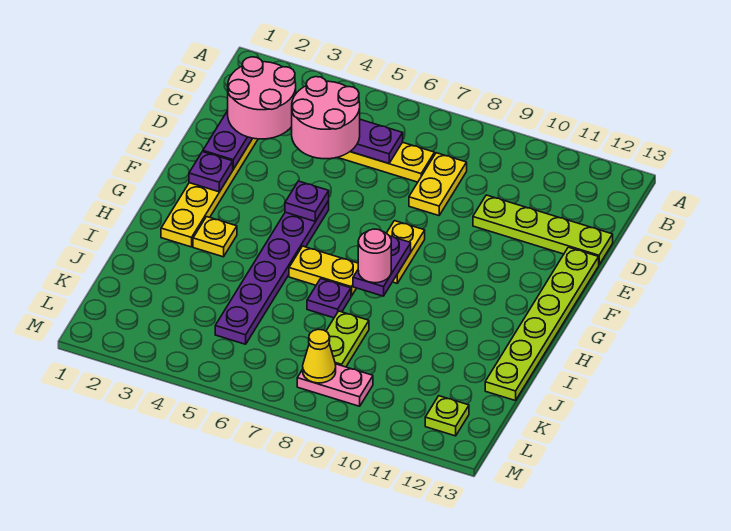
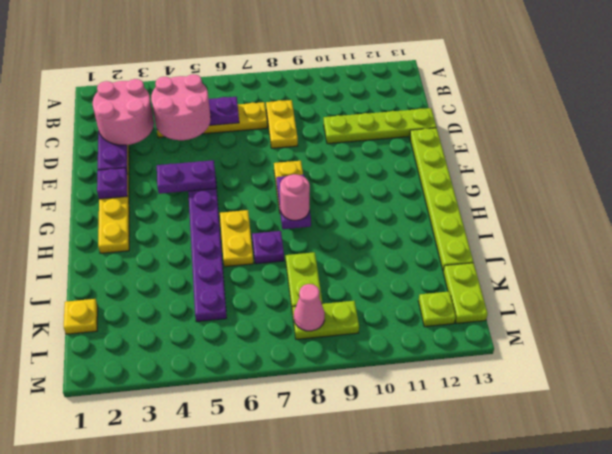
purple plate F5 level 2 -> purple plate F4:F5 level 2
yellow plate H3 level 1 -> yellow plate K1 level 1
yellow plate H6:H7 level 1 -> yellow plate H6:I6 level 1
none -> lime plate K13:L13 level 1
pink plate L8:L9 level 1 -> lime plate L8:L9 level 1
yellow cone L8 level 2 -> pink cone L8 level 2

